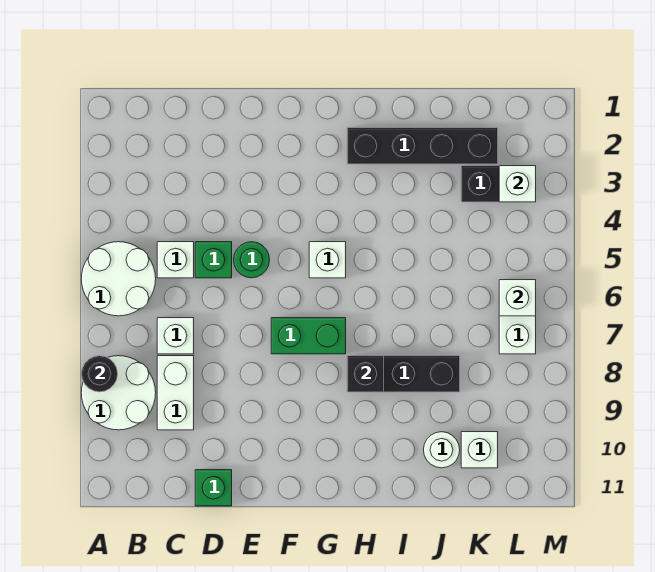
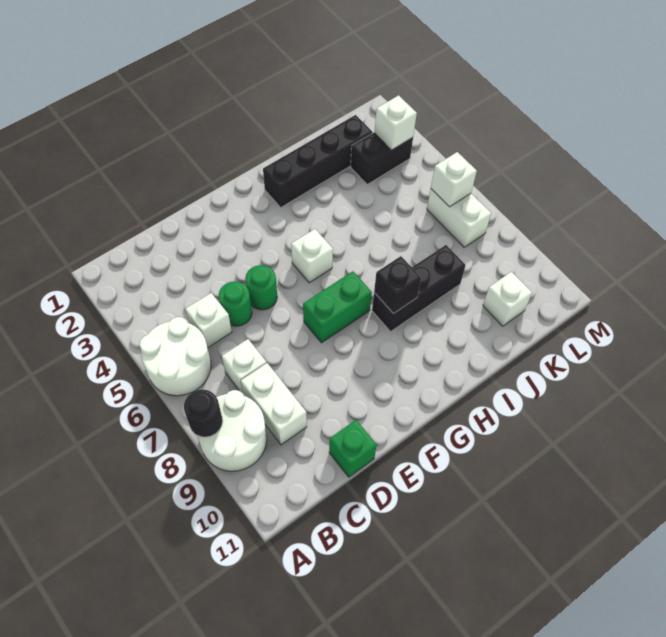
green brick D5 level 1 -> green round brick D5 level 1
white round brick J10 level 1 -> none

